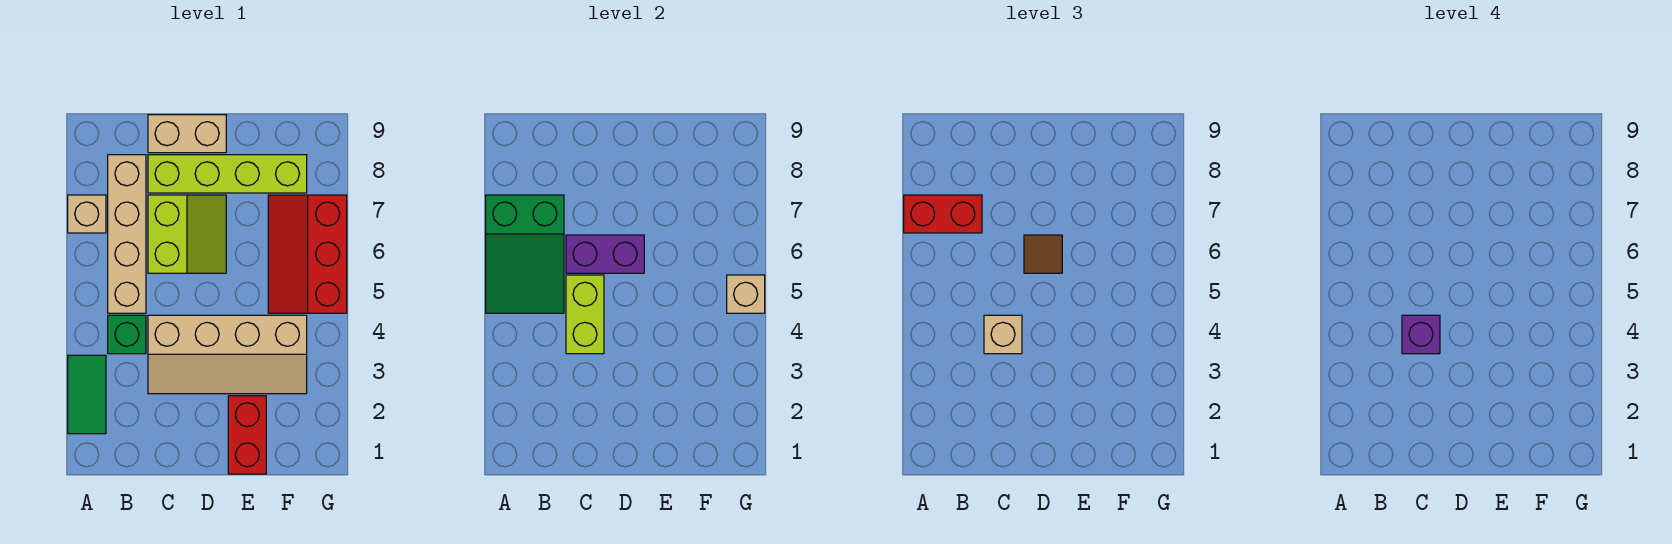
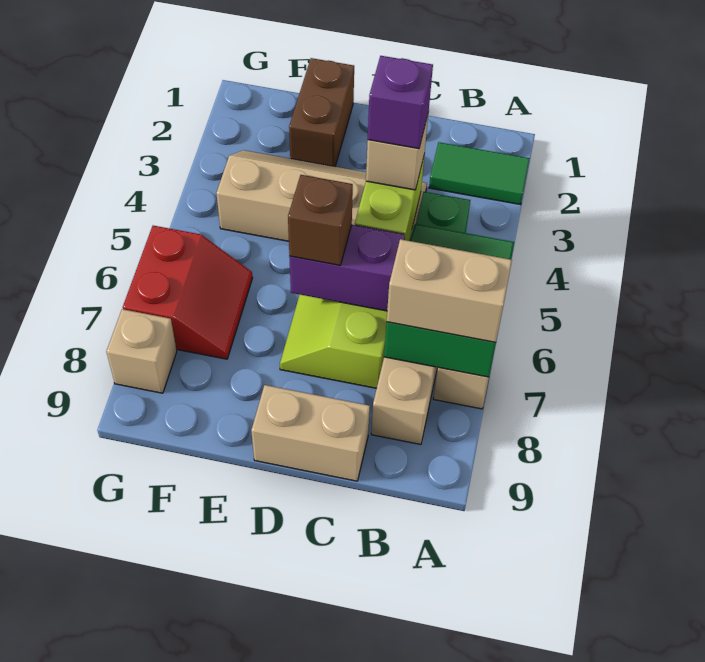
green tile A2:A3 level 1 -> green tile A2:B2 level 1
red brick A7:B7 level 3 -> tan brick A7:B7 level 3
lime brick C8:F8 level 1 -> none
brown tile D6 level 3 -> brown brick D6 level 3
red brick E1:E2 level 1 -> brown brick E1:E2 level 1
red slope F5:G7 level 1 top G -> red slope F6:G7 level 1 top G
tan brick G5 level 2 -> tan brick G8 level 1

